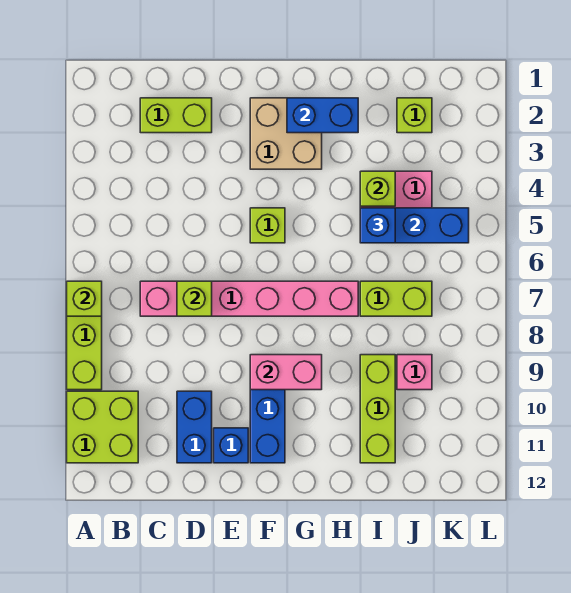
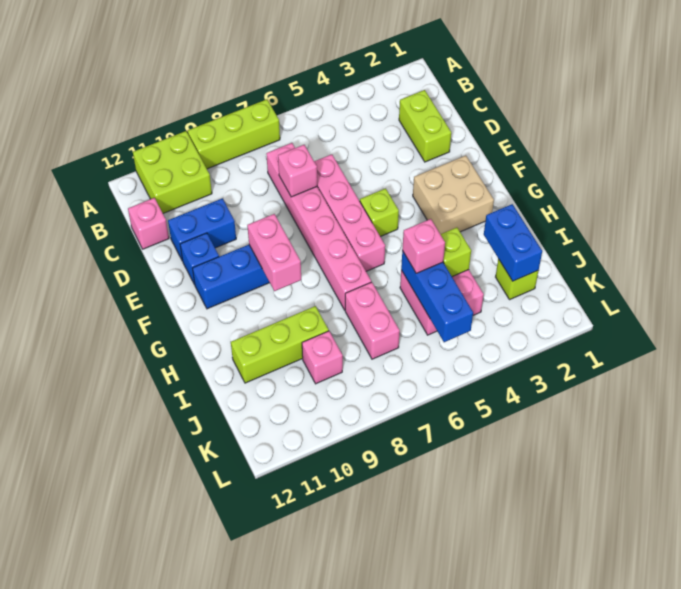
lime brick A7 level 2 -> none
none -> pink brick C12 level 1
none -> pink brick D6:G6 level 1
lime brick D7 level 2 -> pink brick D7 level 2
blue brick G2:H2 level 2 -> blue brick I2:J2 level 2
blue brick I5 level 3 -> pink brick I5 level 3
lime brick I7:J7 level 1 -> pink brick I7:J7 level 1

